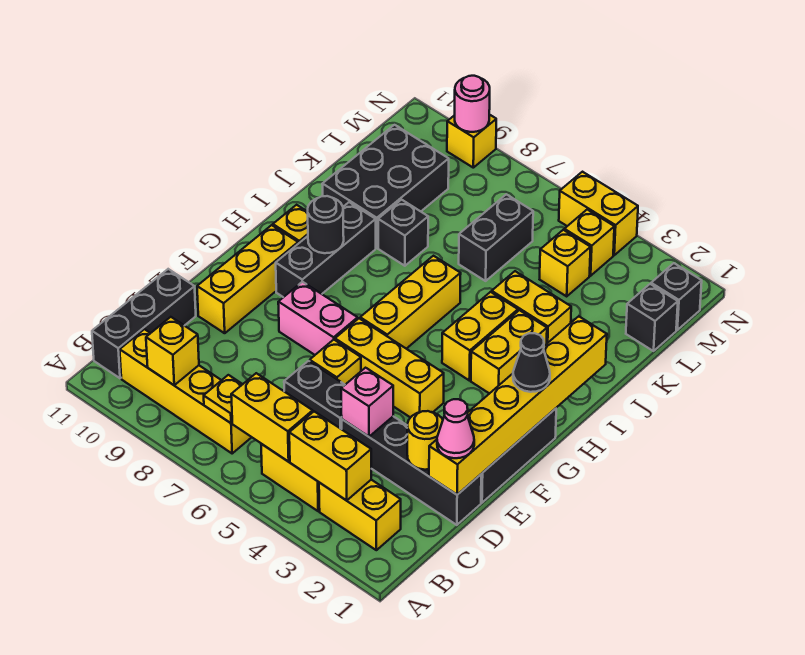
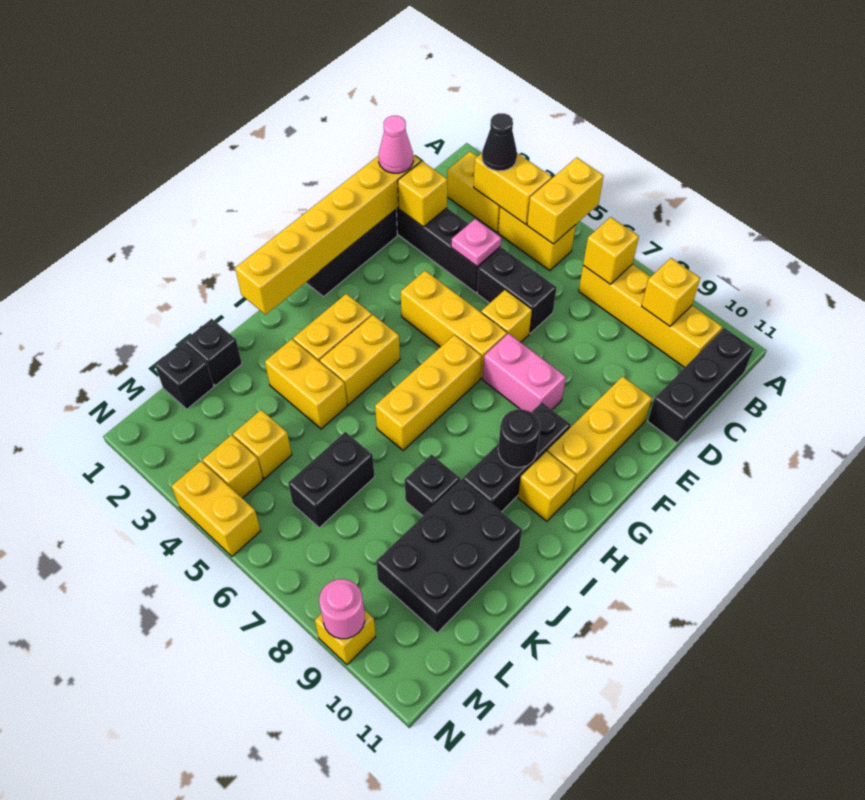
yellow brick B5:B6 level 2 -> yellow brick A5:B5 level 2
yellow plate B7 level 2 -> yellow brick B7 level 2
yellow round brick D2 level 2 -> yellow brick D2 level 2
pink brick D4 level 2 -> pink plate D4 level 2
black cone G1 level 3 -> black cone B3 level 3
black brick M1 level 1 -> black brick K1 level 1

